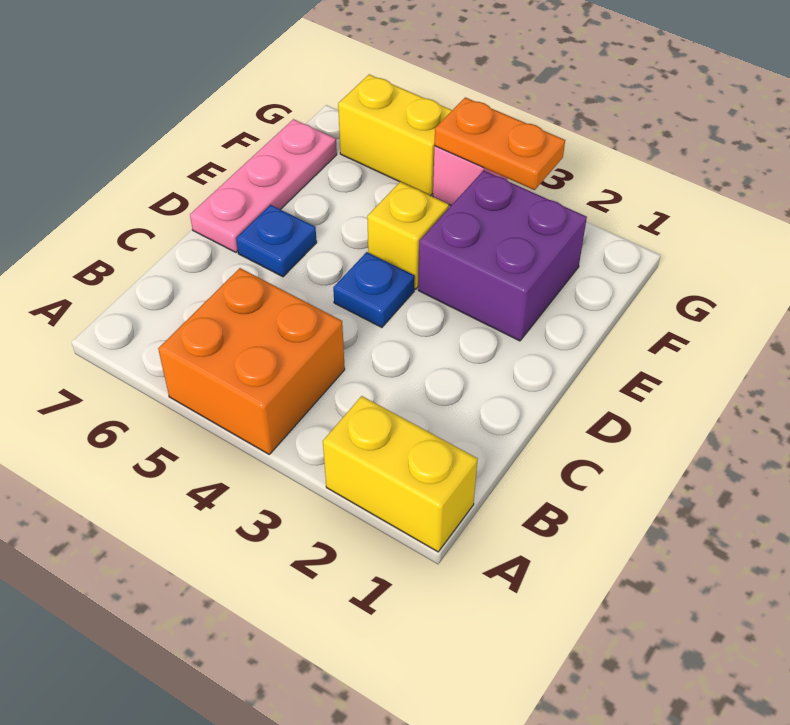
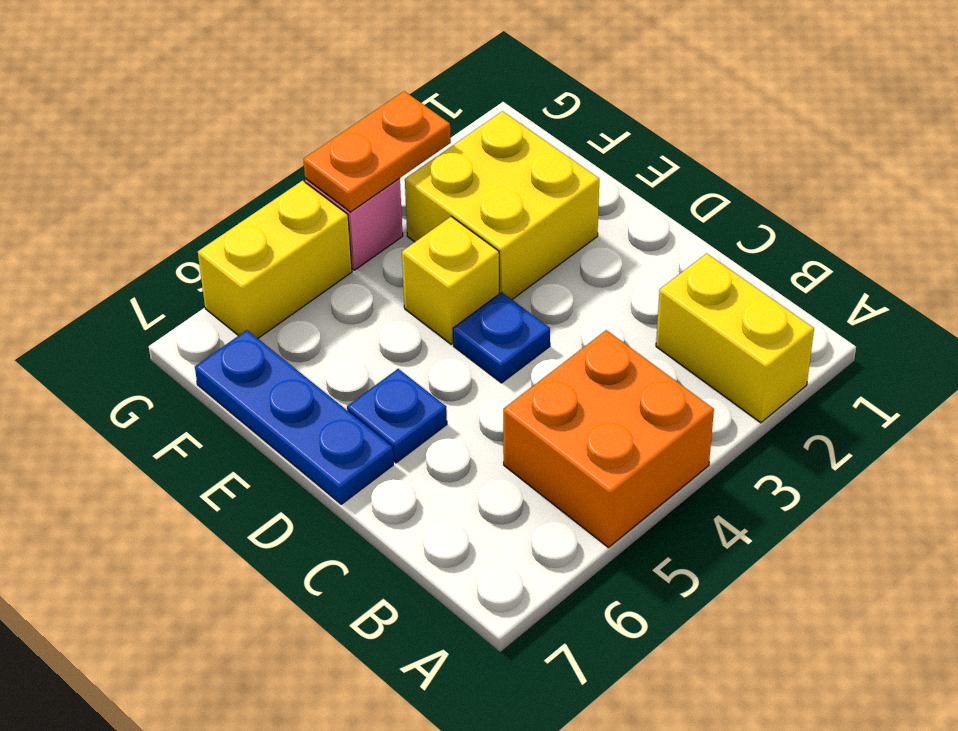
yellow brick A1:A2 level 1 -> yellow brick A2:B2 level 1
pink plate D7:F7 level 1 -> blue plate D7:F7 level 1
purple brick E2:F3 level 1 -> yellow brick E2:F3 level 1

